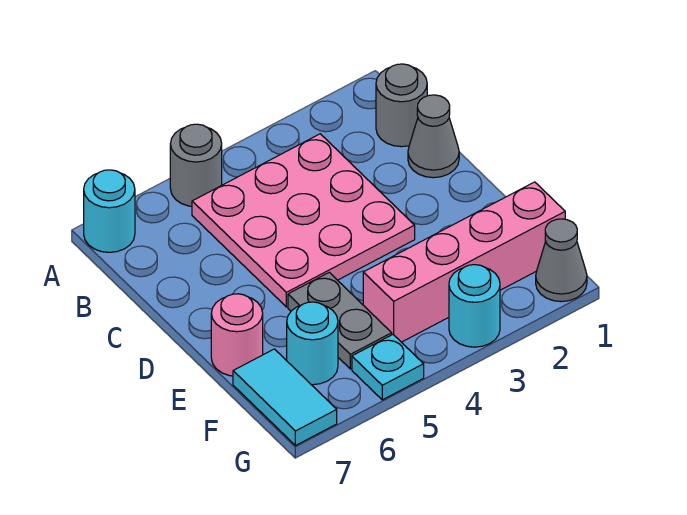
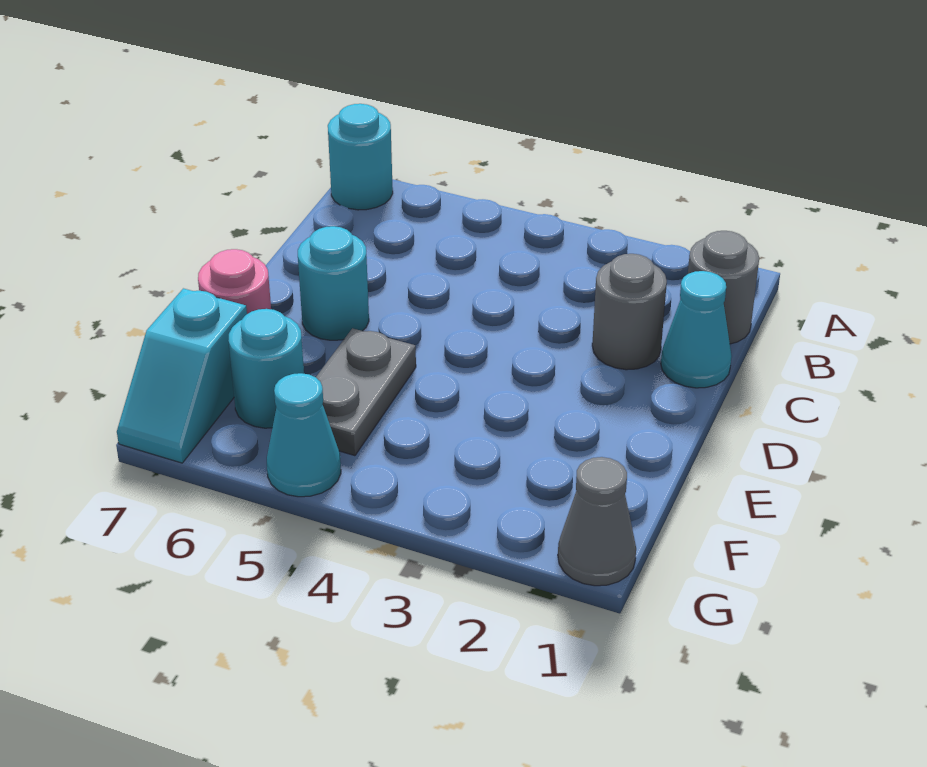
grey round brick A5 level 1 -> grey round brick C2 level 1
pink plate B3:D5 level 1 -> none
grey cone C1 level 1 -> cyan cone C1 level 1
pink brick F1:F4 level 1 -> none
cyan tile F7:G7 level 1 -> cyan slope F7:G7 level 1 top F
cyan round brick G3 level 1 -> cyan round brick D6 level 1
cyan plate G5 level 1 -> cyan cone G5 level 1

